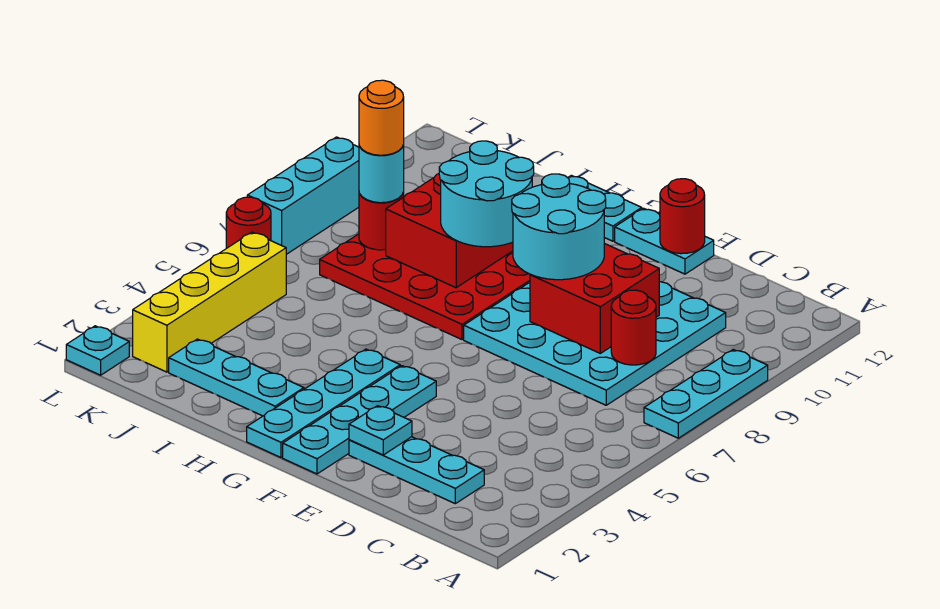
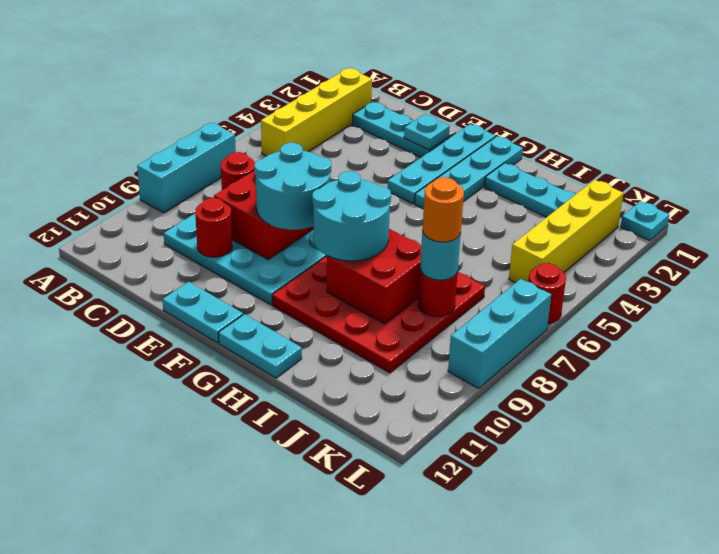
cyan plate A7:A9 level 1 -> cyan brick A7:A9 level 1
none -> yellow brick B2:B5 level 1
red round brick E12 level 2 -> red round brick D10 level 2

